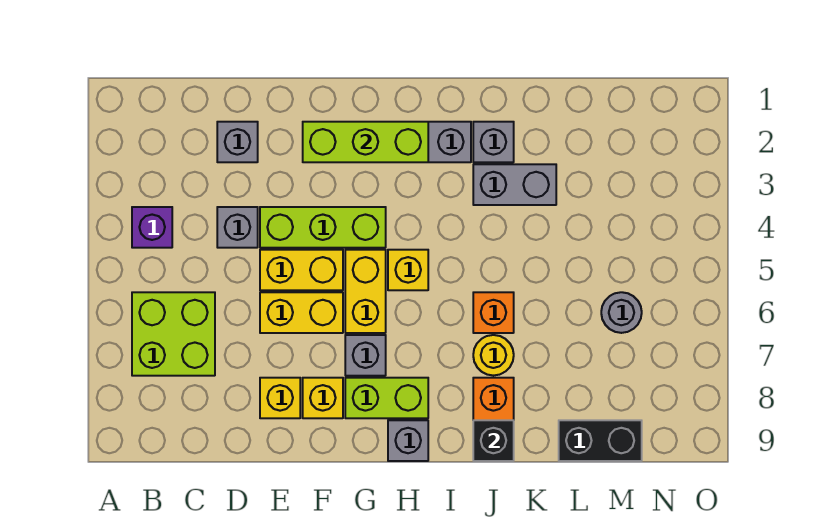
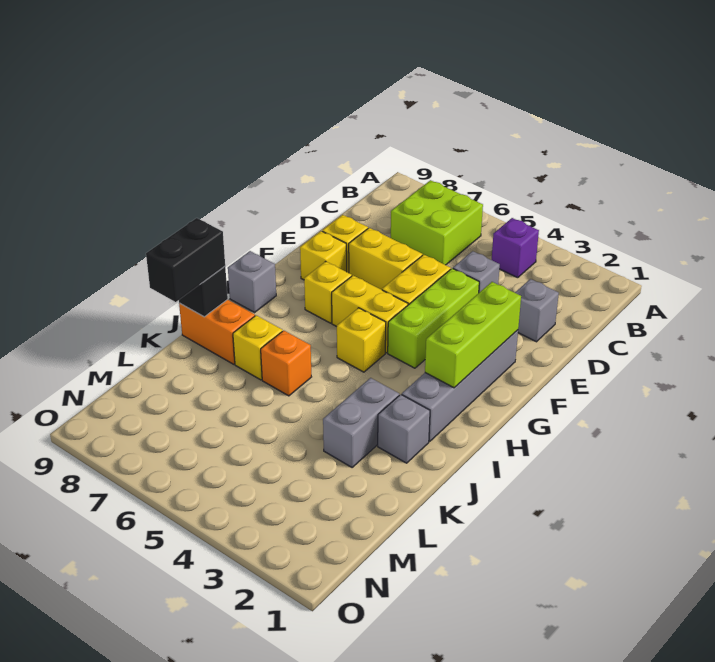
yellow brick E6:F6 level 1 -> yellow brick E6:E7 level 1
grey brick G7 level 1 -> yellow brick G7 level 1
lime brick G8:H8 level 1 -> none
yellow round brick J7 level 1 -> yellow brick J7 level 1
black brick L9:M9 level 1 -> black brick J9:K9 level 3
grey round brick M6 level 1 -> none

